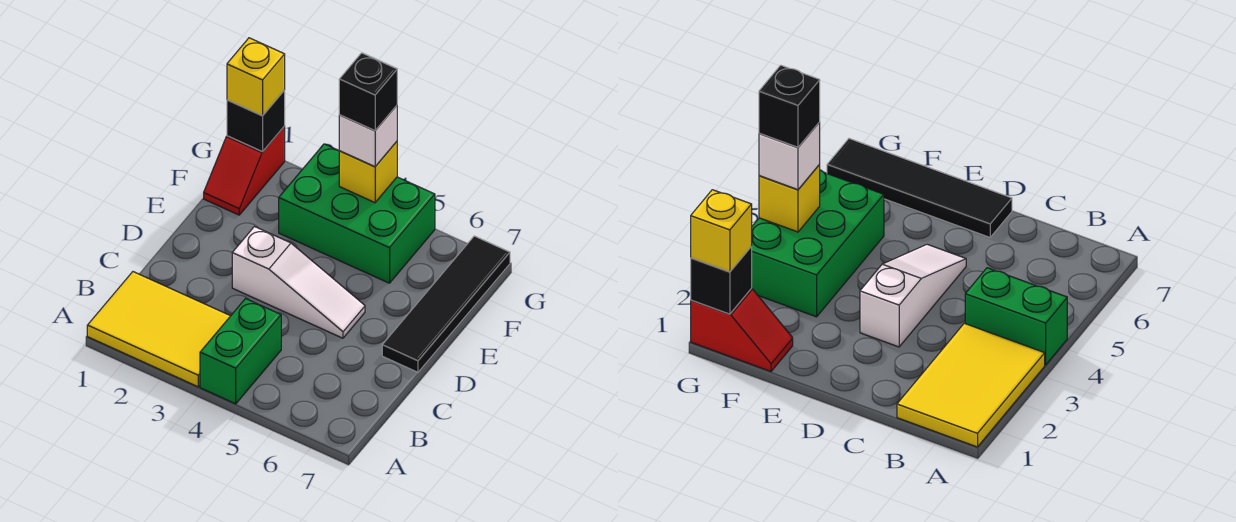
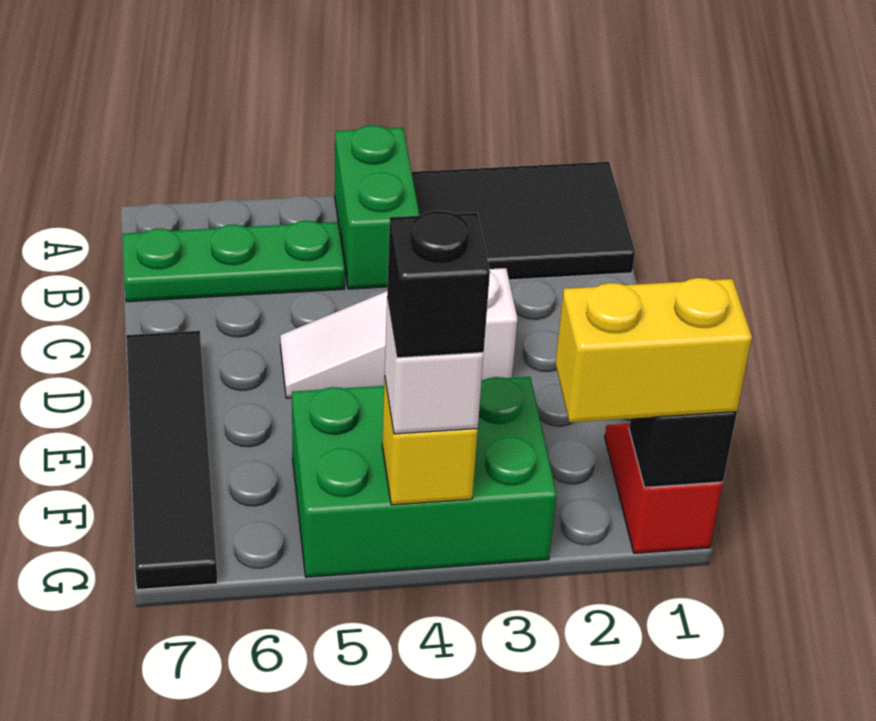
yellow tile A1:B3 level 1 -> black tile A1:B3 level 1
none -> green plate B5:B7 level 1
yellow brick G1 level 3 -> yellow brick G1:G2 level 3

